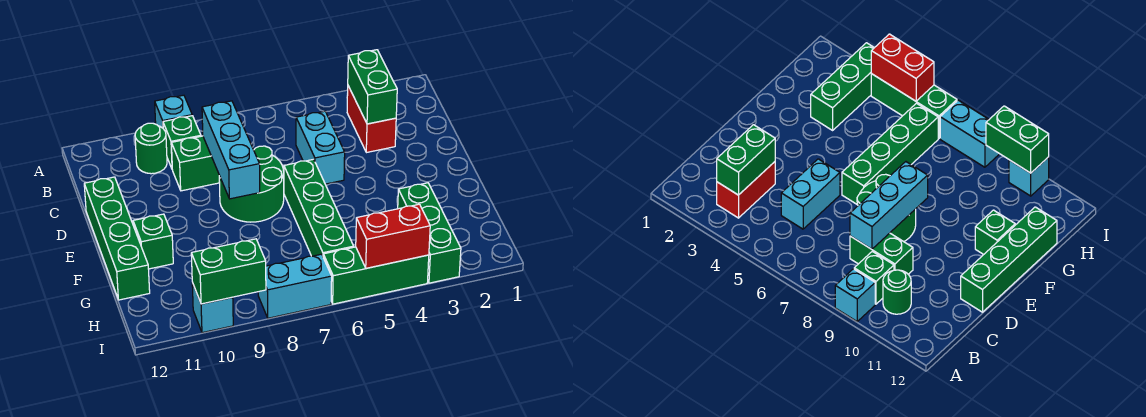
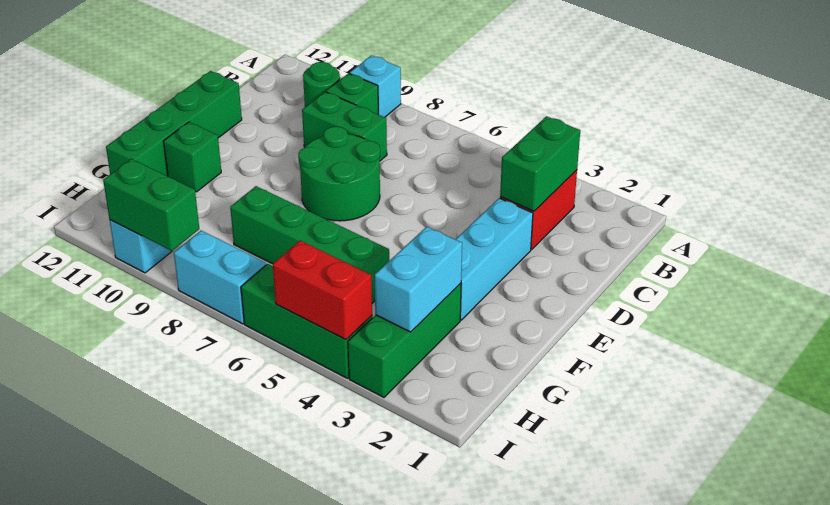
cyan brick C5:D5 level 1 -> cyan brick G3:H3 level 2
cyan brick C8:E8 level 2 -> cyan brick D3:F3 level 1
green brick E6:H6 level 1 -> green brick G5:G8 level 1

